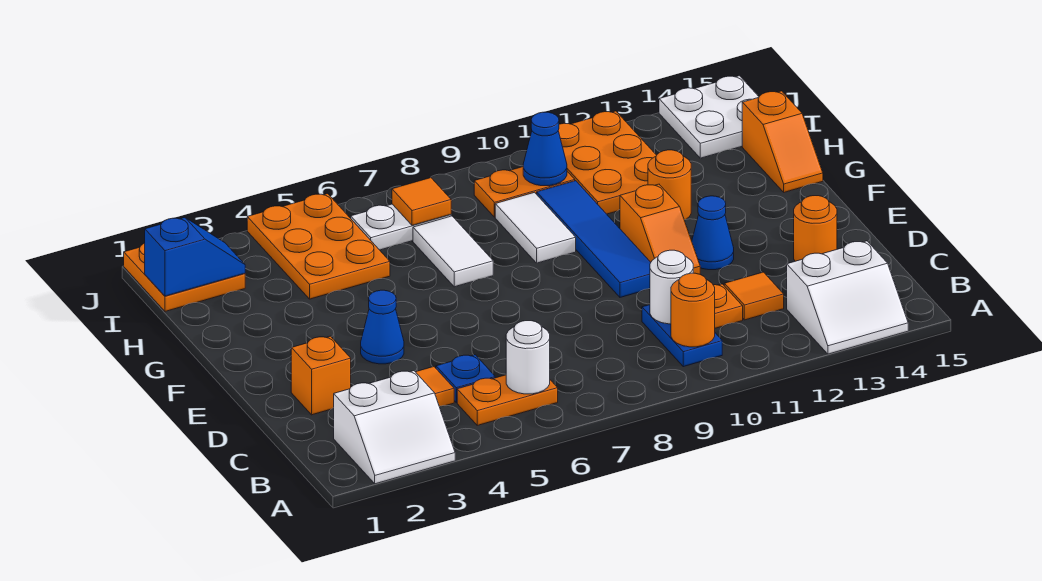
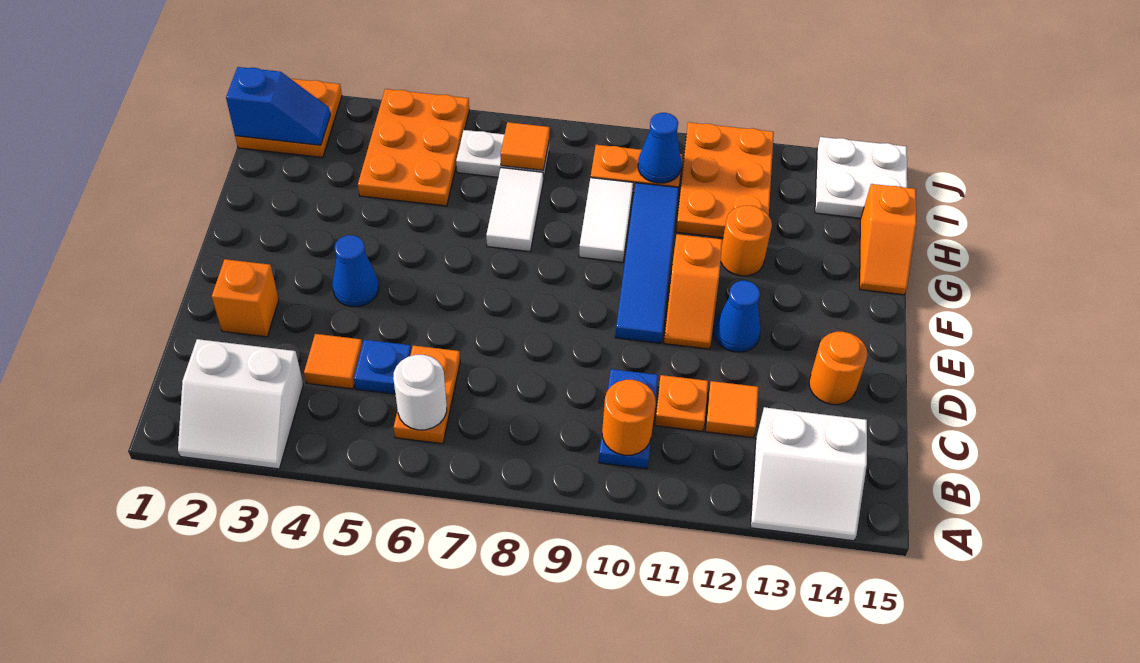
orange plate B5:B6 level 1 -> orange plate B6:C6 level 1
white round brick C10 level 2 -> none

